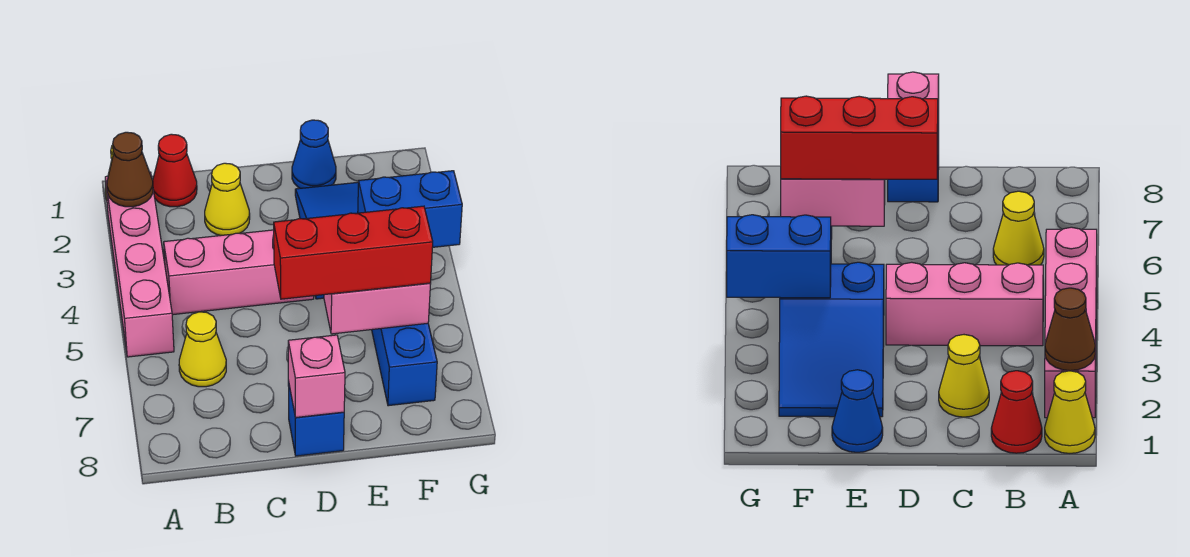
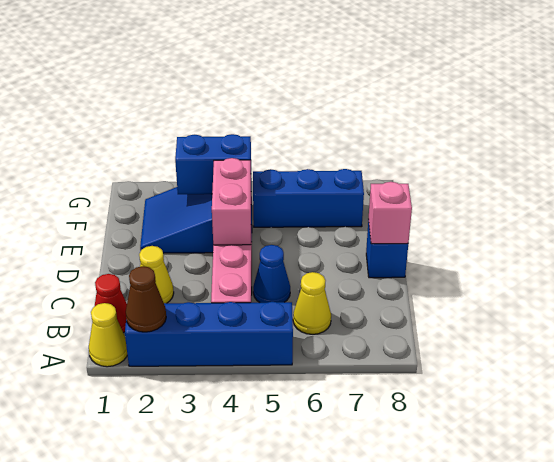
pink brick A2:A5 level 1 -> blue brick A2:A5 level 1
red brick D6:F6 level 3 -> none
blue cone E1 level 1 -> blue cone C5 level 1
pink brick E6:F6 level 2 -> pink brick D4:E4 level 2
blue brick F4:G4 level 2 -> blue brick F3:F4 level 2

